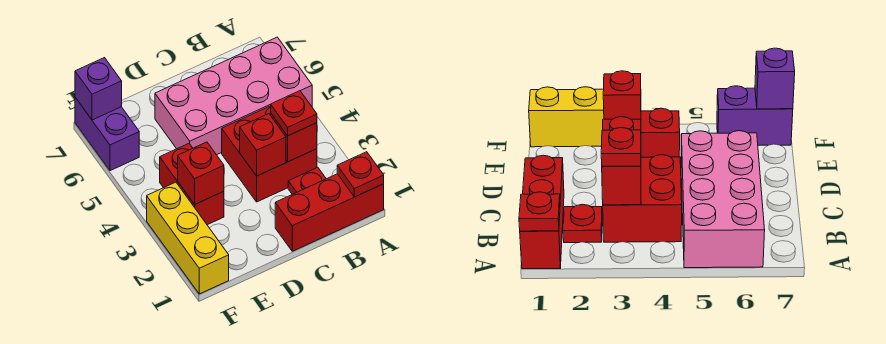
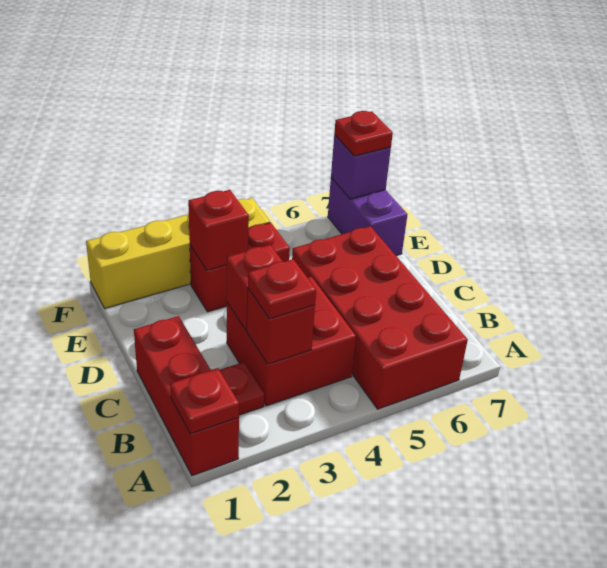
pink brick A5:D6 level 1 -> red brick A5:D6 level 1
yellow brick F1:F3 level 1 -> yellow brick F1:F4 level 1
purple brick F6:F7 level 1 -> purple brick E7:F7 level 1
none -> red plate F7 level 3

